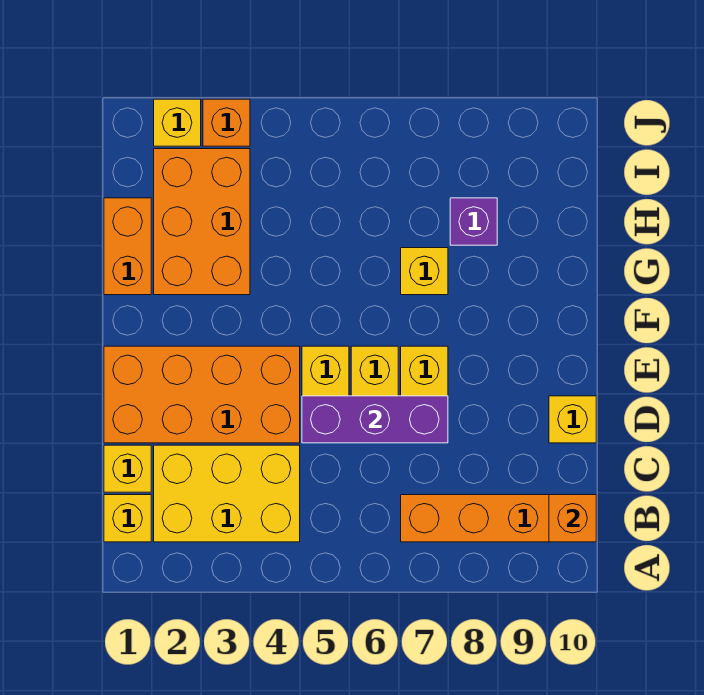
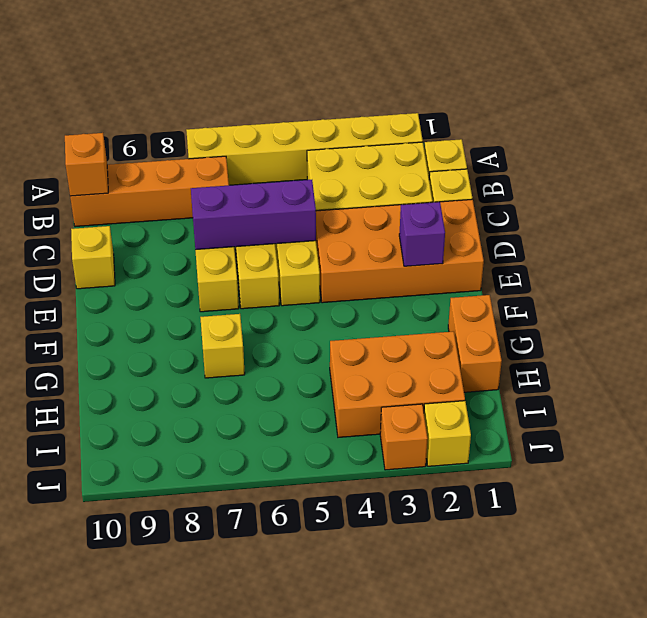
none -> yellow brick A2:A7 level 1
orange brick G2:I3 level 1 -> orange brick H2:I4 level 1
purple brick H8 level 1 -> purple brick E2 level 2

